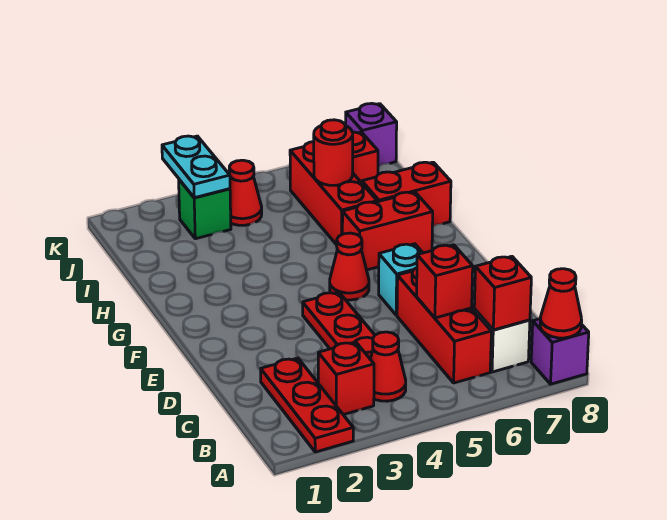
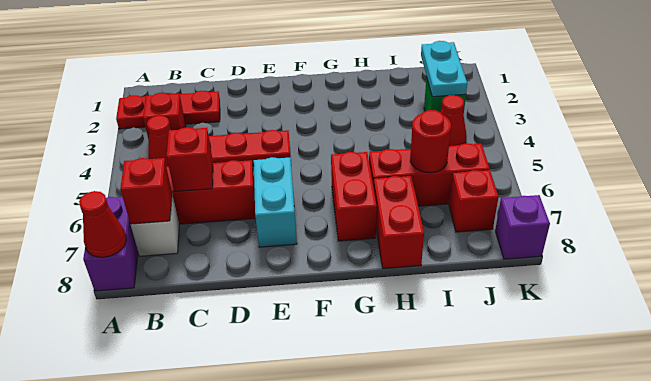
purple brick A8 level 1 -> purple brick A7:A8 level 1
cyan brick E6 level 1 -> cyan brick E6:E7 level 1
red cone F5 level 1 -> none
cyan plate J3:K3 level 2 -> cyan plate J2:J3 level 2

